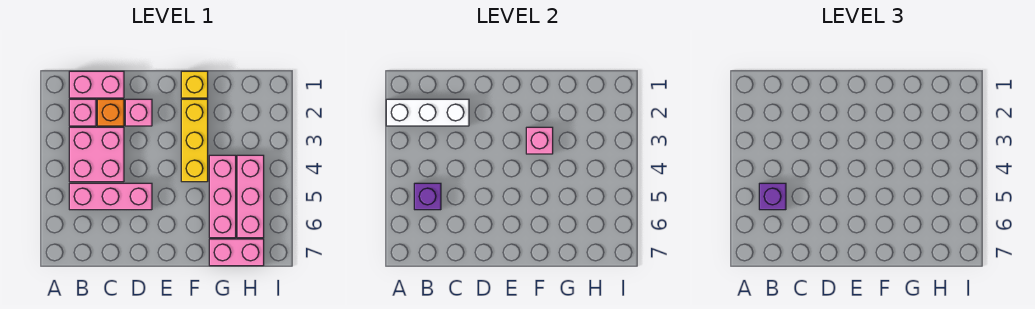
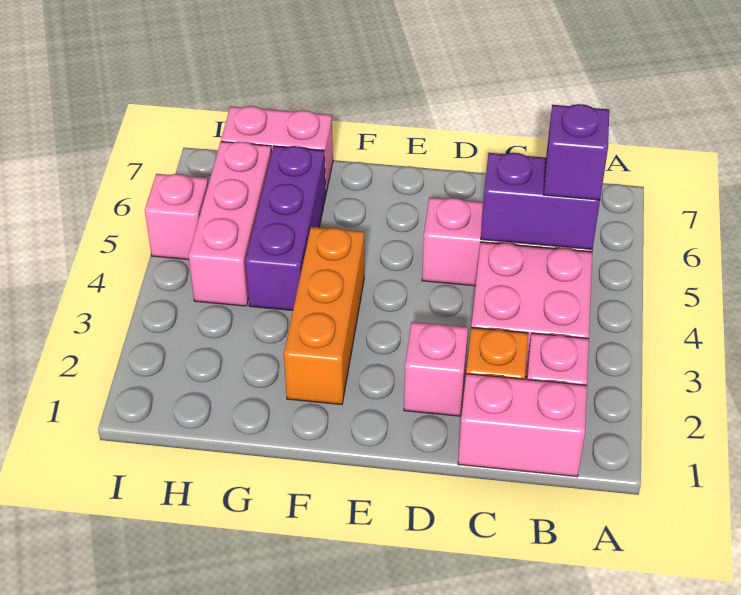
white brick A2:C2 level 2 -> none
purple brick B5 level 2 -> purple brick B5:C5 level 2
yellow brick F1 level 1 -> none
yellow brick F2:F4 level 1 -> orange brick F2:F4 level 1
pink brick F3 level 2 -> pink brick I5 level 1
pink brick G4:G6 level 1 -> purple brick G4:G6 level 1

